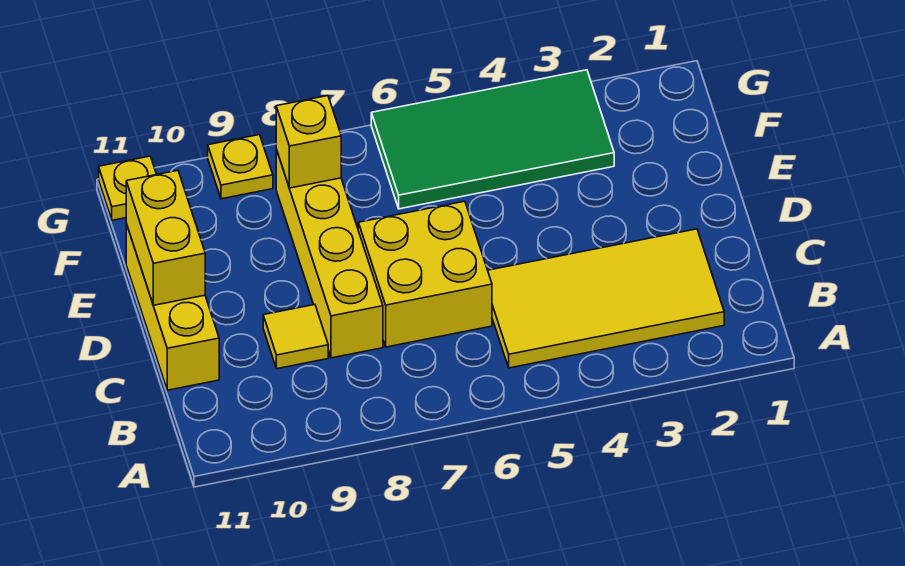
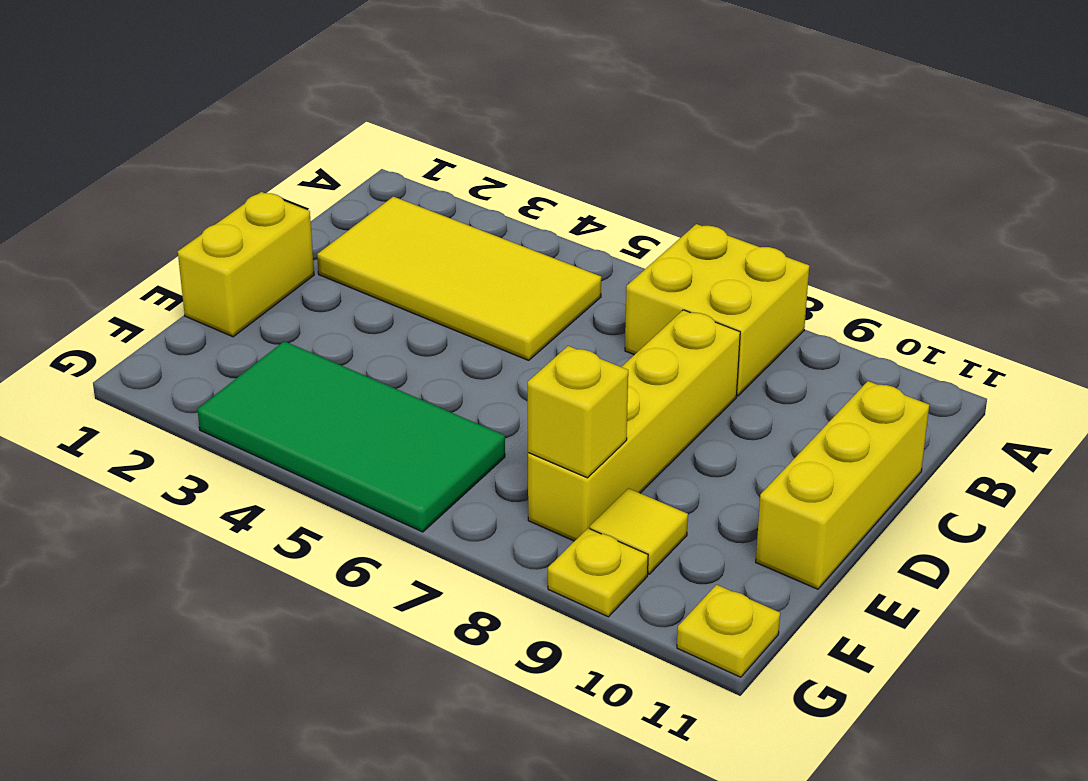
yellow brick C6:D7 level 1 -> yellow brick A7:B8 level 1
yellow tile C9 level 1 -> yellow tile F9 level 1
yellow brick D11:E11 level 2 -> yellow brick D1:E1 level 1

